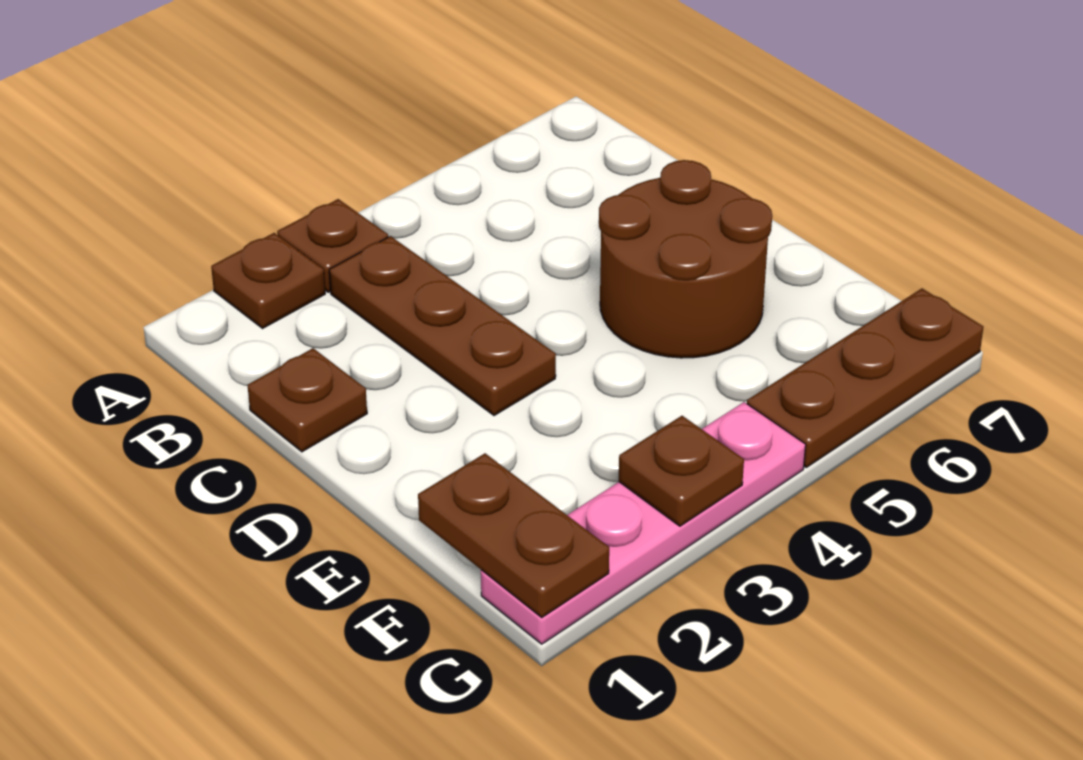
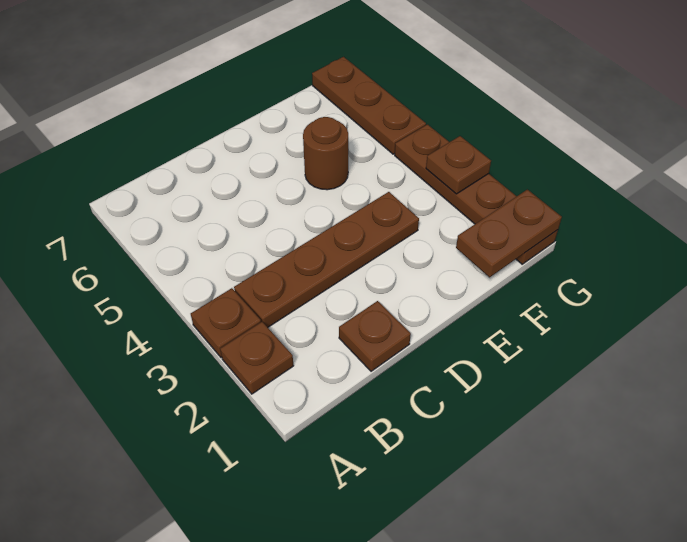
brown plate B3:D3 level 1 -> brown plate B3:E3 level 1
brown round brick D5:E6 level 1 -> brown round brick E5 level 1
pink plate G1:G4 level 1 -> brown plate G1:G4 level 1

